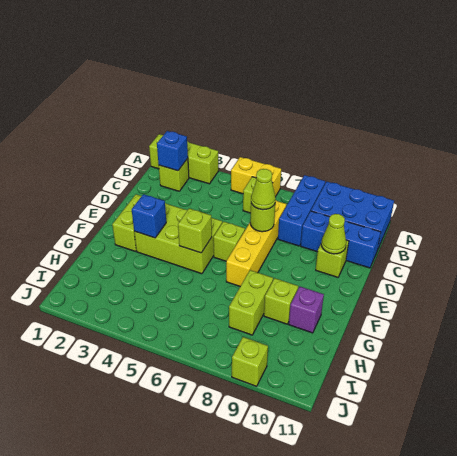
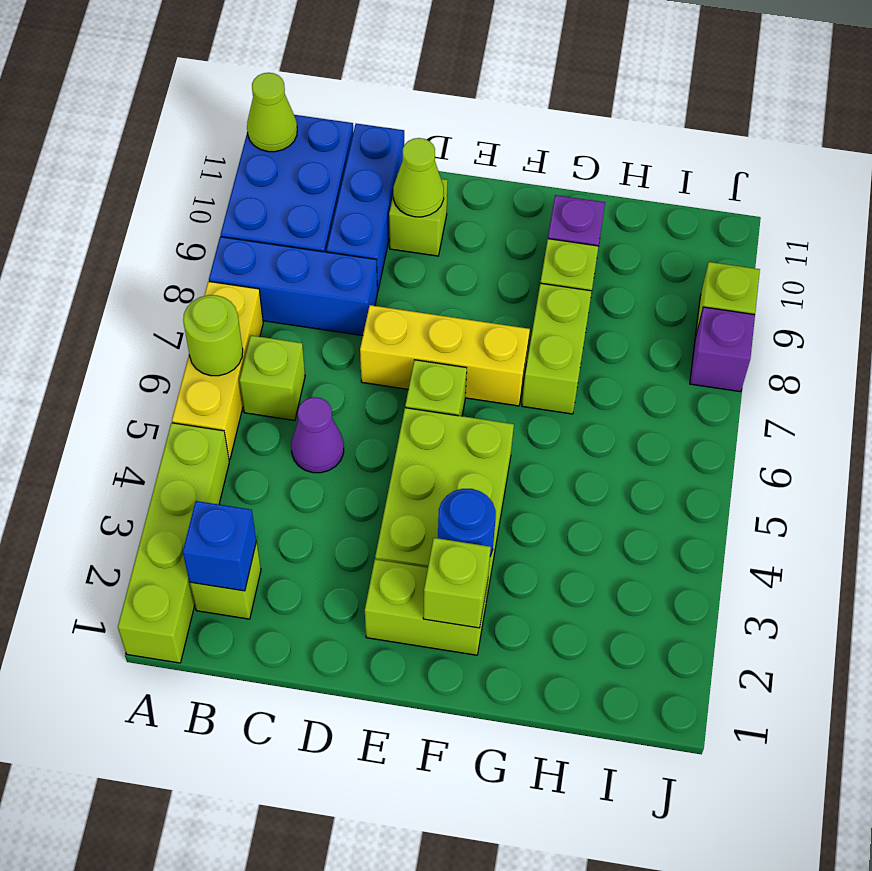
lime brick A1:A3 level 1 -> lime brick A1:A4 level 1
yellow brick A5:A6 level 1 -> yellow brick A5:A7 level 1
none -> purple cone C5 level 1
yellow brick C7:F7 level 1 -> yellow brick D7:F7 level 1
lime round brick D7 level 2 -> lime round brick A6 level 2
lime cone D7 level 3 -> lime cone A11 level 2
blue brick F3 level 2 -> blue round brick F3 level 2
lime brick F5 level 2 -> lime brick F2 level 2
lime brick G8:H8 level 1 -> lime brick G7:G8 level 1
none -> purple brick J8 level 1

